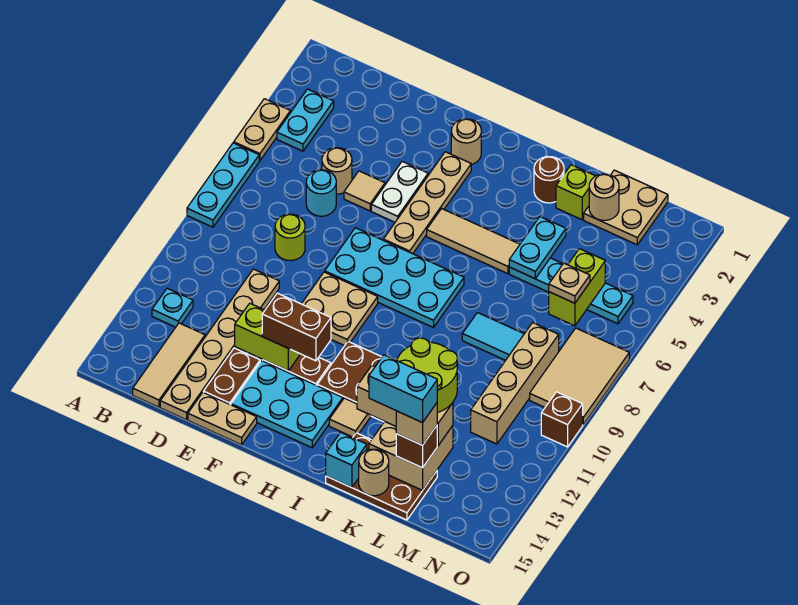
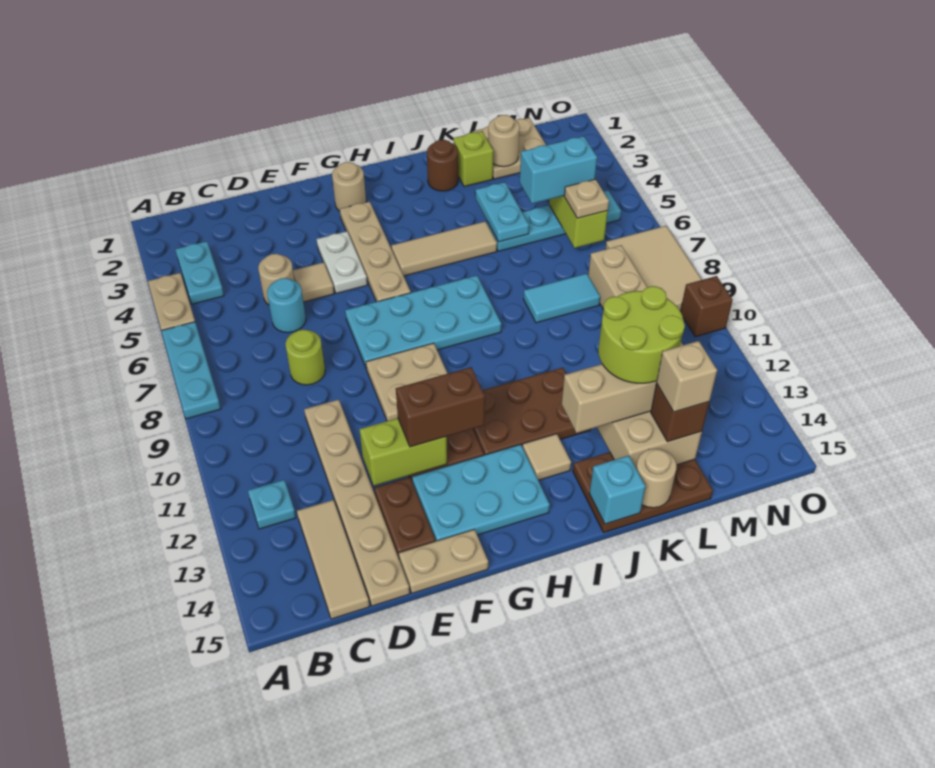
cyan brick K14:L14 level 5 -> cyan brick L5:M5 level 3

